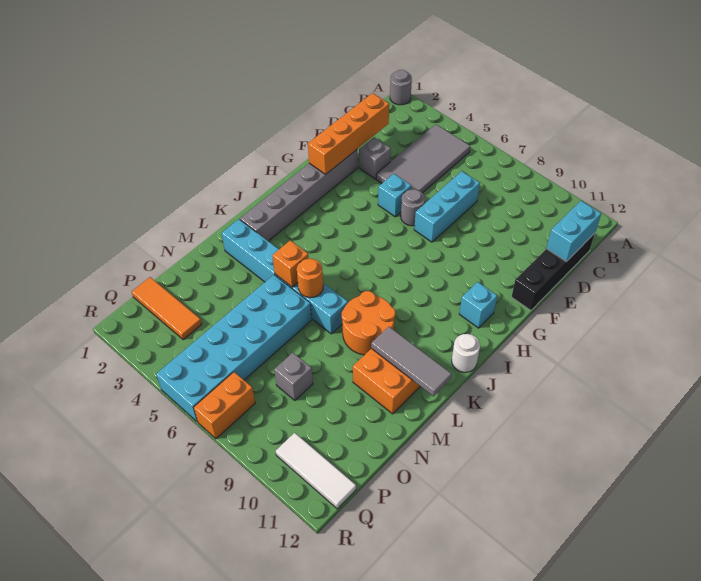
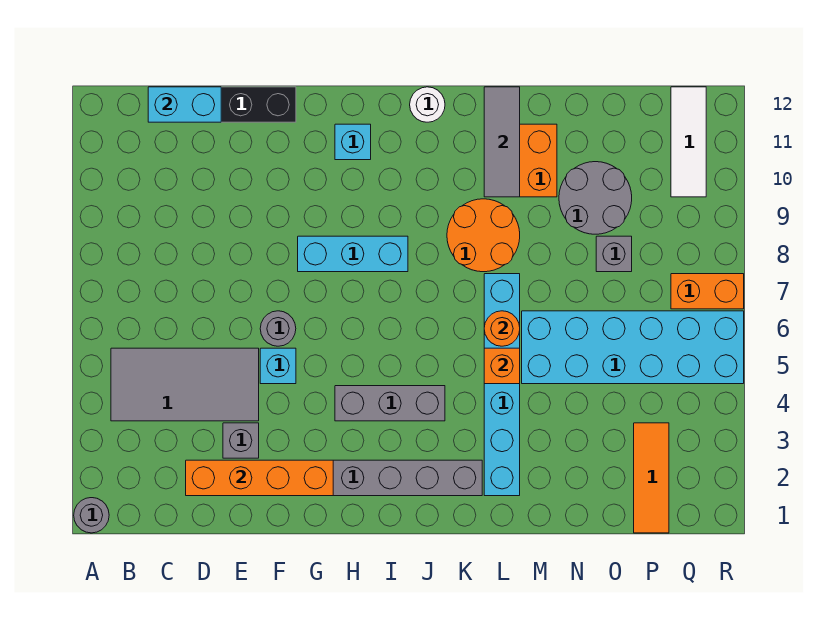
cyan brick D7:F7 level 1 -> cyan brick G8:I8 level 1
none -> grey brick H4:J4 level 1
none -> grey round brick N9:O10 level 1

